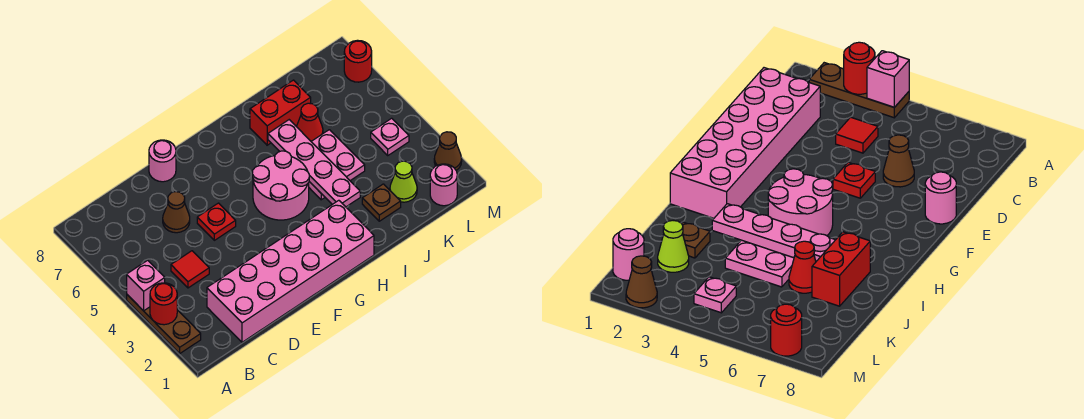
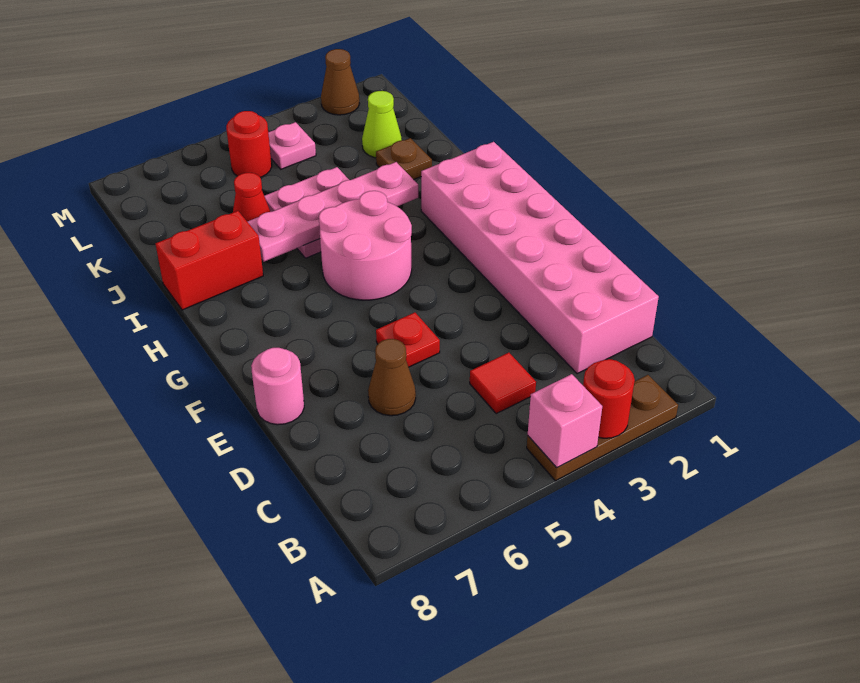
red brick I7:J7 level 1 -> red brick I7:I8 level 1
pink round brick L1 level 1 -> none
red round brick M7 level 1 -> red round brick L5 level 1

